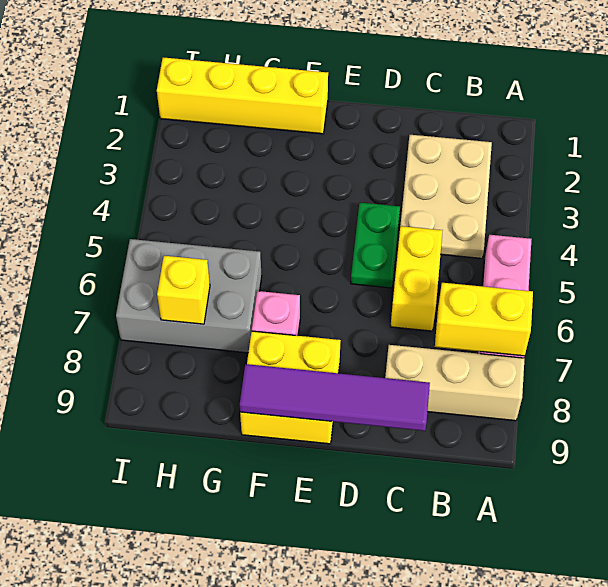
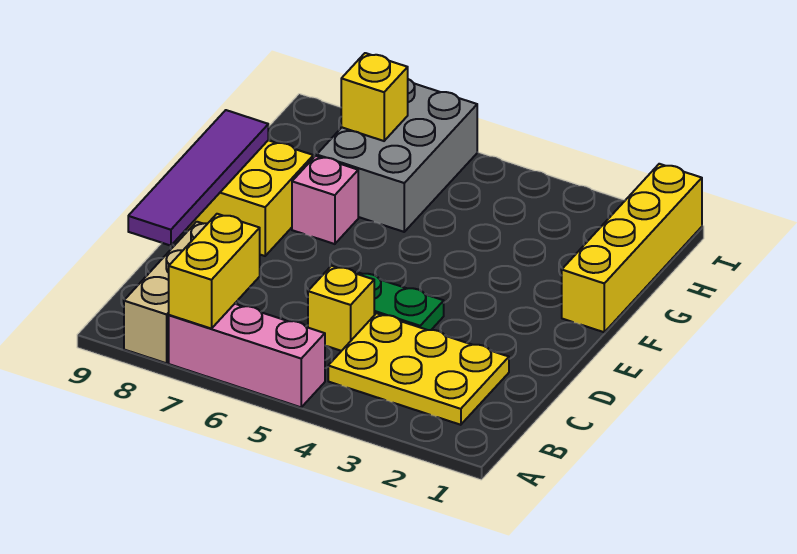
tan plate B2:C4 level 1 -> yellow plate B2:C4 level 1
yellow brick C5:C6 level 1 -> yellow brick C5 level 1

